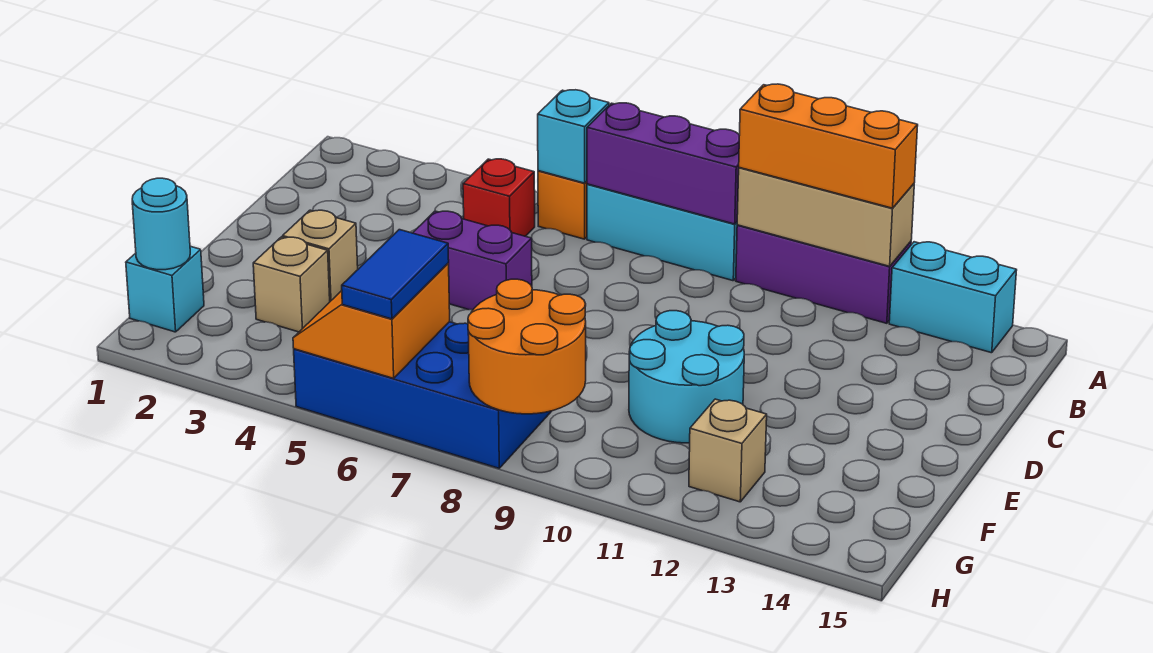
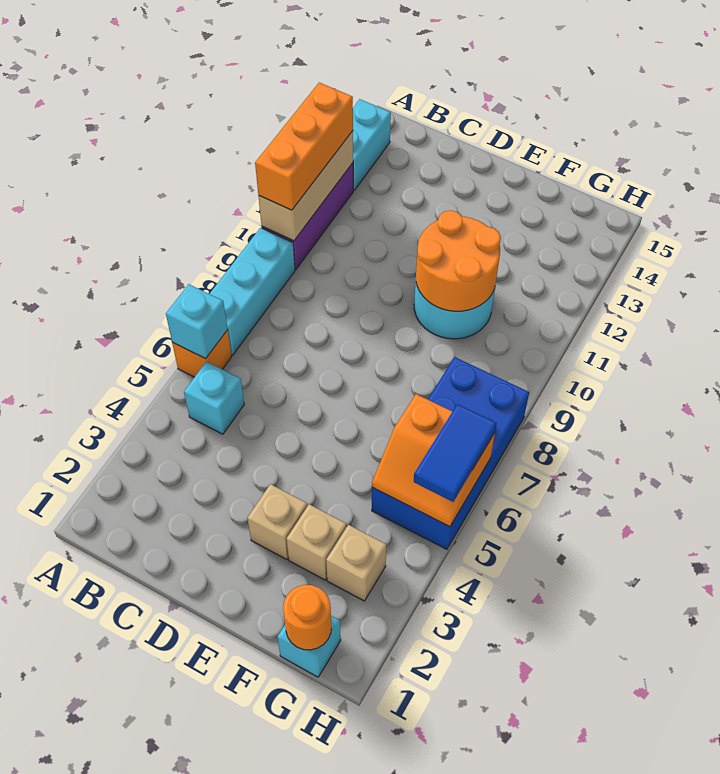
purple brick A7:A9 level 2 -> none
red brick B5 level 1 -> cyan brick B5 level 1
purple brick D5:D6 level 1 -> none
cyan round brick G1 level 2 -> orange round brick G1 level 2
blue tile G6:H6 level 3 -> blue tile H5:H6 level 3
orange round brick G8:H9 level 2 -> orange round brick E10:F11 level 2
tan brick G12 level 1 -> tan brick G3 level 1

